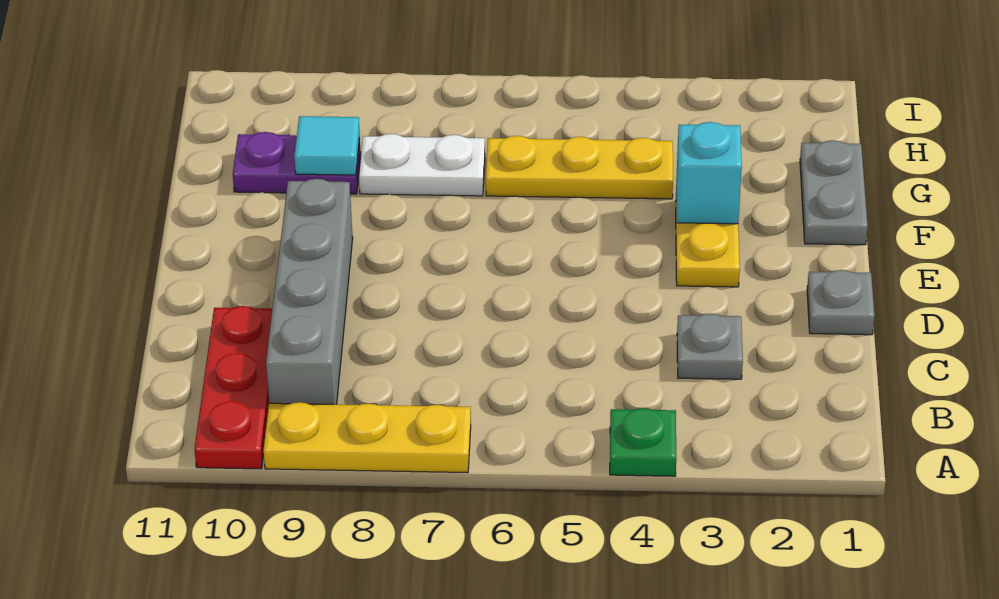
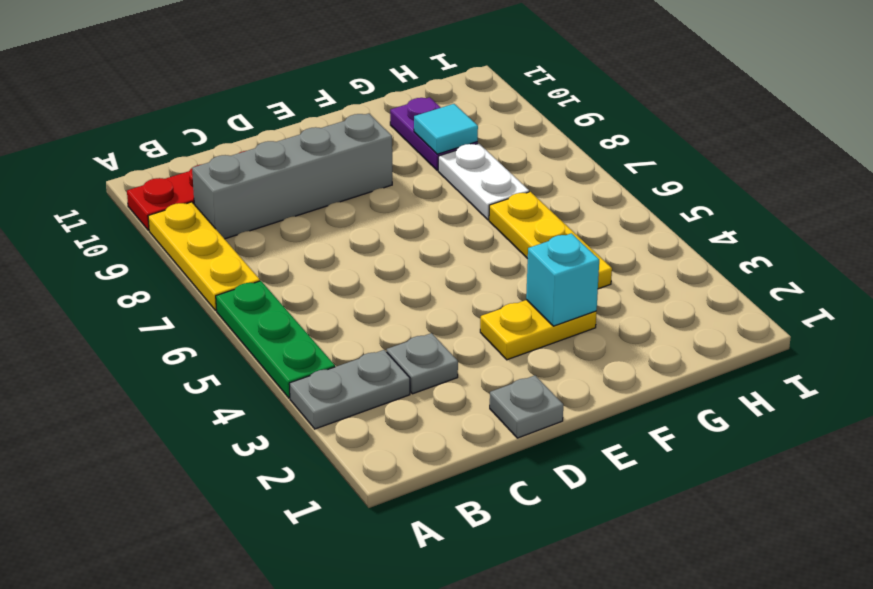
green plate A4 level 1 -> green plate A4:A6 level 1
grey plate F1:G1 level 1 -> grey plate A3:B3 level 1

